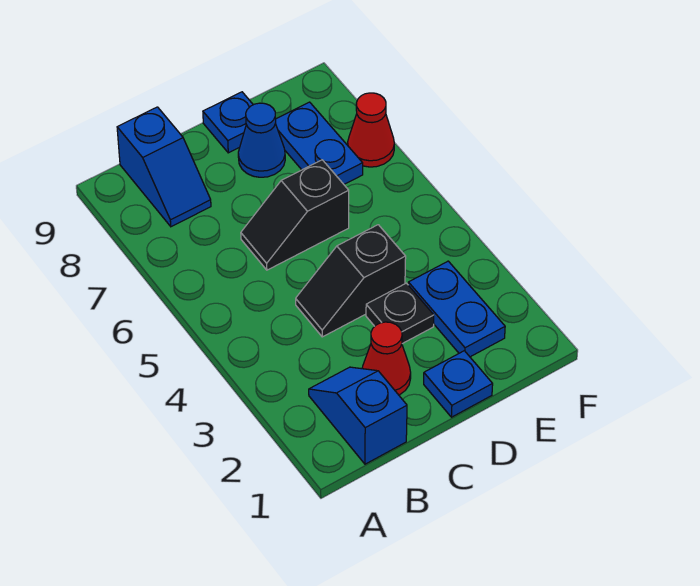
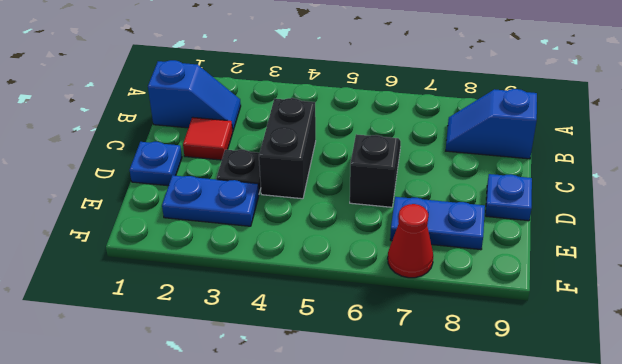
red cone C2 level 1 -> red tile C2 level 1
black slope C4:D4 level 1 top D -> black brick C4:D4 level 1
blue cone D8 level 1 -> none

